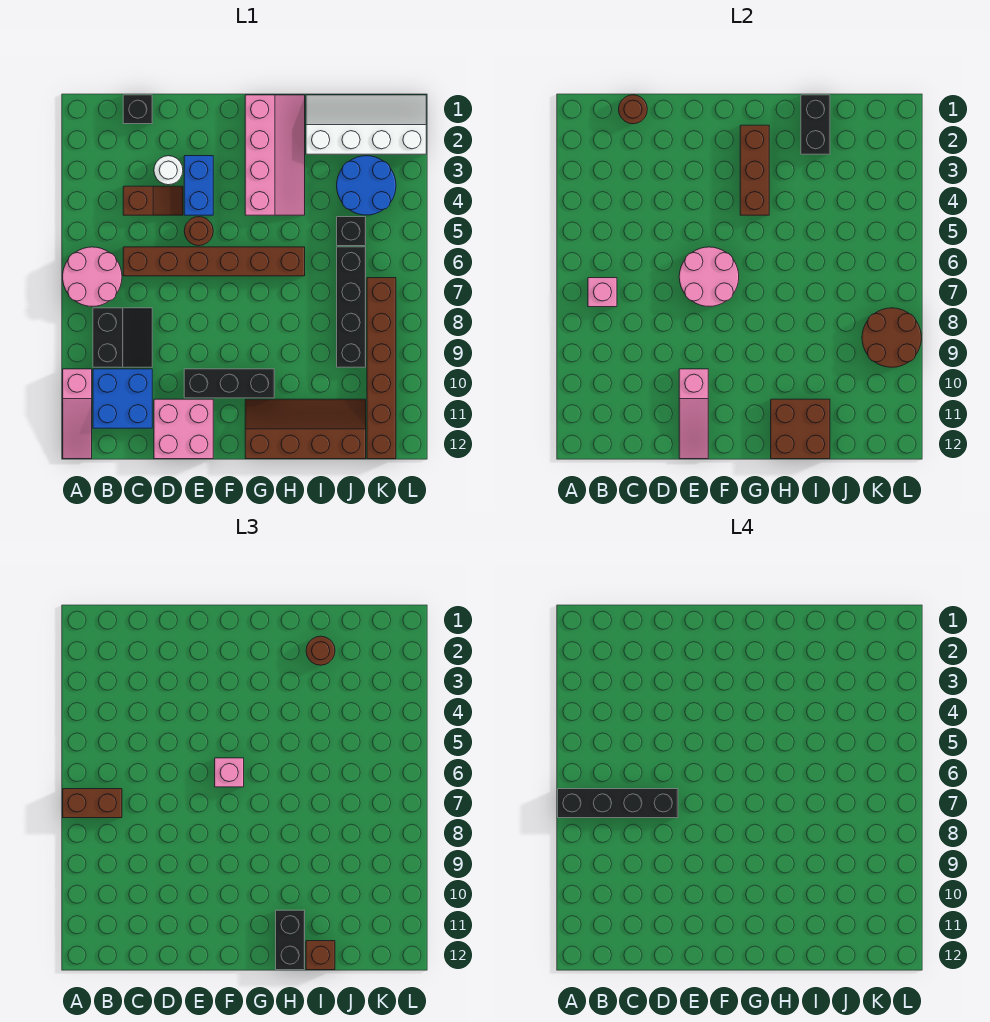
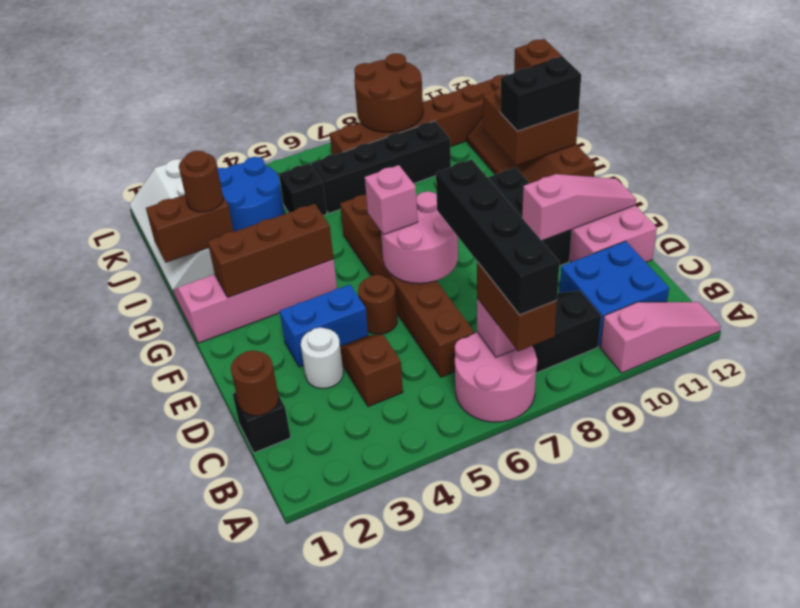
black brick I1:I2 level 2 -> brown brick I1:I2 level 2

